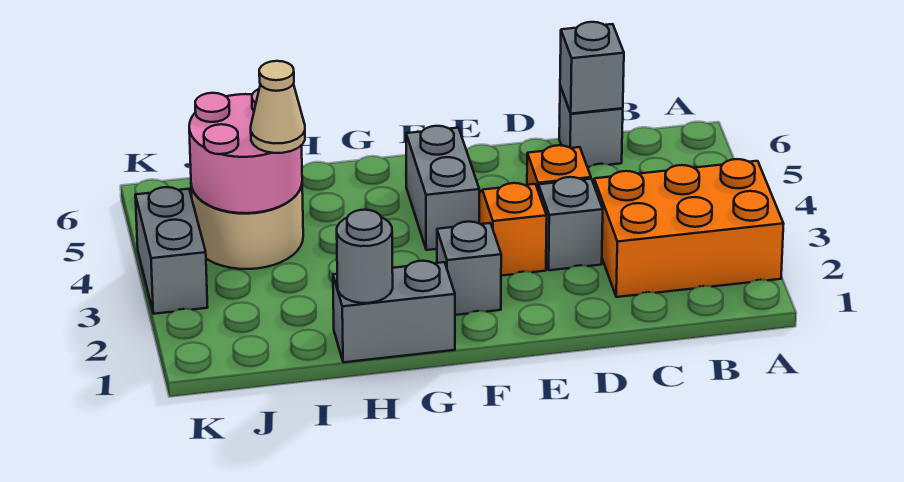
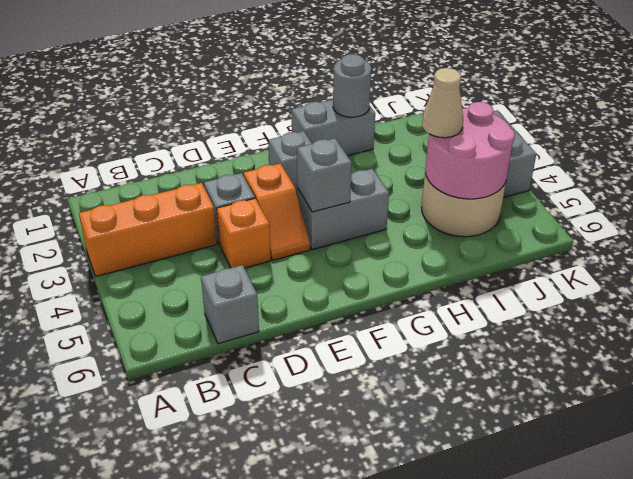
orange brick A2:C3 level 1 -> orange brick A3:C3 level 1
grey brick C6 level 2 -> grey brick F4 level 2
grey brick F4:F5 level 1 -> grey brick F4:G4 level 1

